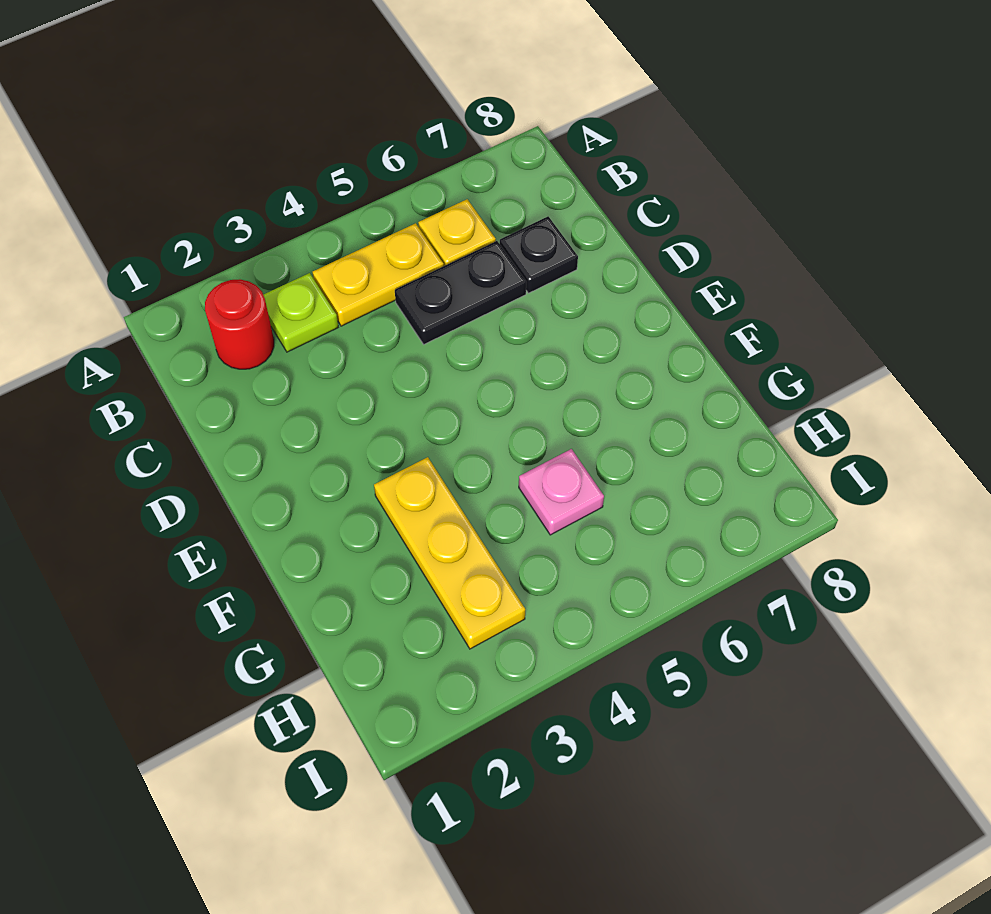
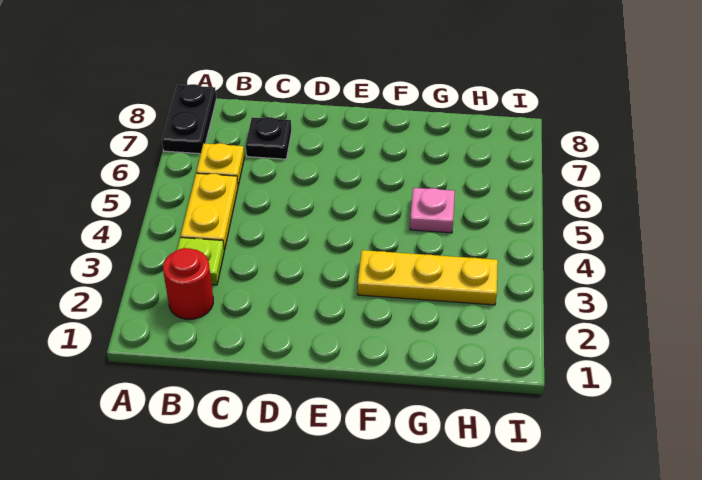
black plate C5:C6 level 1 -> black plate A7:A8 level 1

